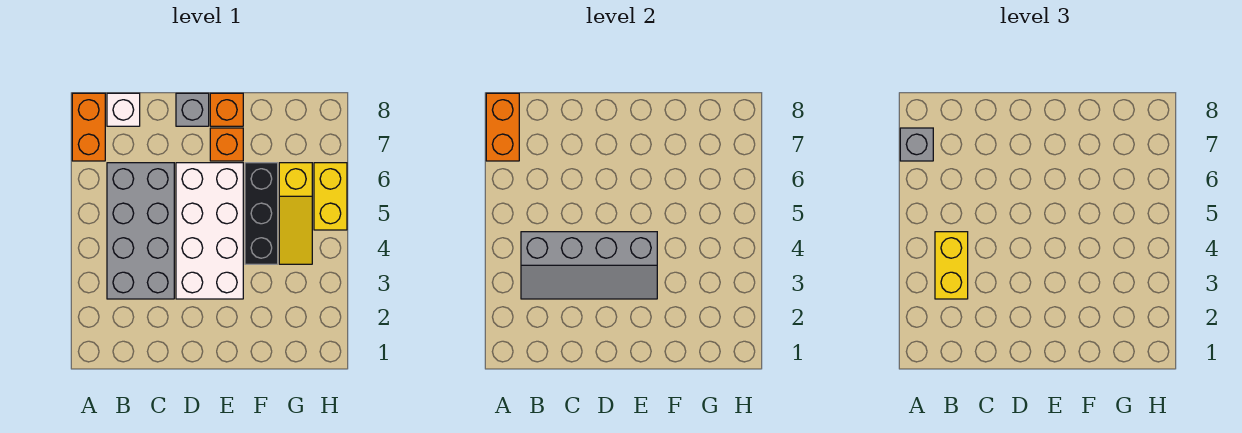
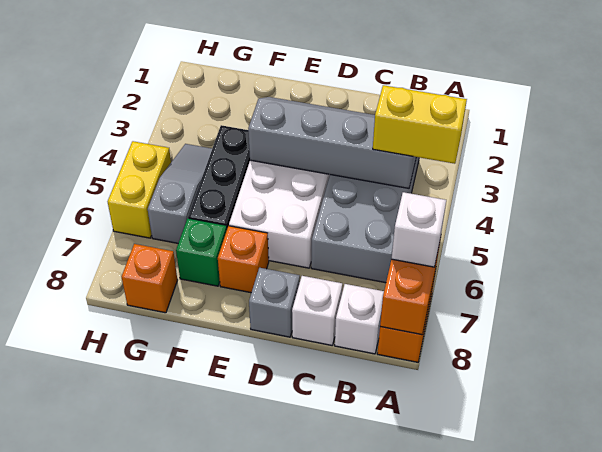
grey brick A7 level 3 -> white brick A7 level 3
yellow brick B3:B4 level 3 -> yellow brick A4:B4 level 3
none -> white brick C8 level 1
orange brick E8 level 1 -> orange brick G8 level 1
none -> green brick F7 level 1
yellow slope G4:G6 level 1 top 6 -> grey slope G4:G6 level 1 top 6

